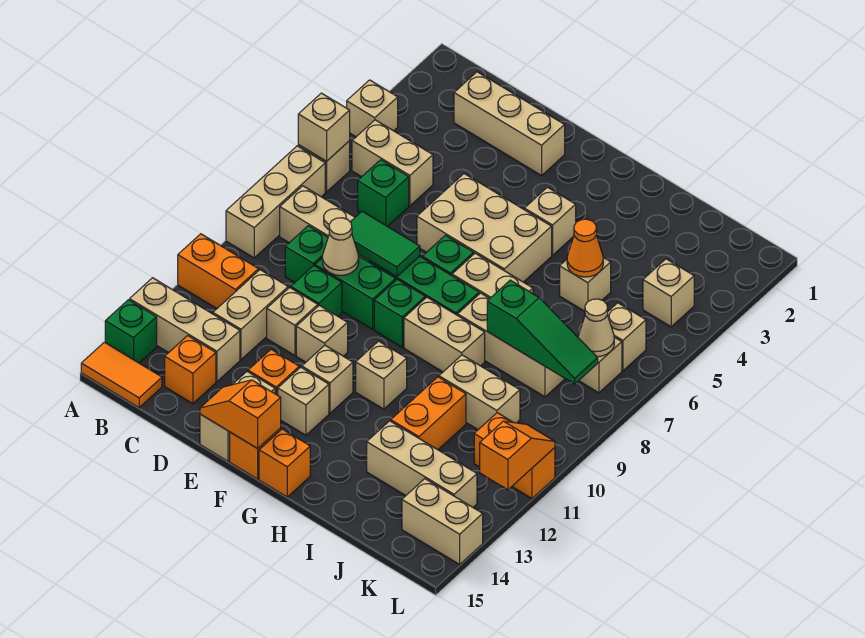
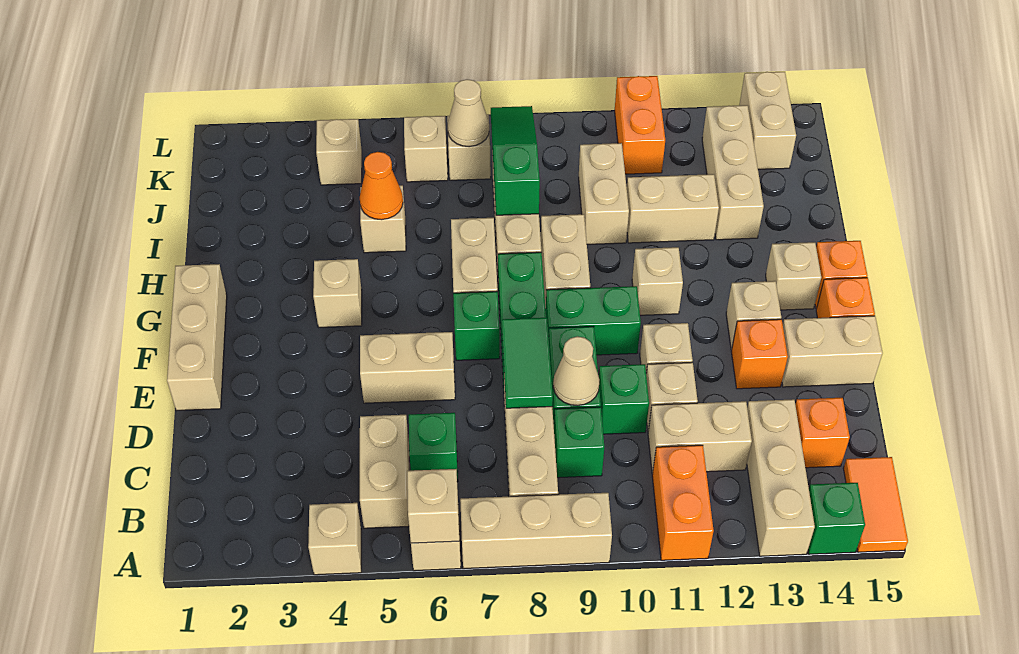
tan brick C2:E2 level 1 -> tan brick E1:G1 level 1
tan brick E5:G6 level 1 -> tan brick E5:E6 level 1
orange slope E15:F15 level 2 top F -> none
green brick F9 level 1 -> green brick F9:F10 level 1
tan brick F12 level 1 -> tan brick G14 level 1
orange brick I11:I12 level 1 -> tan brick I11:I12 level 1
orange slope L11:L12 level 2 top 12 -> none

